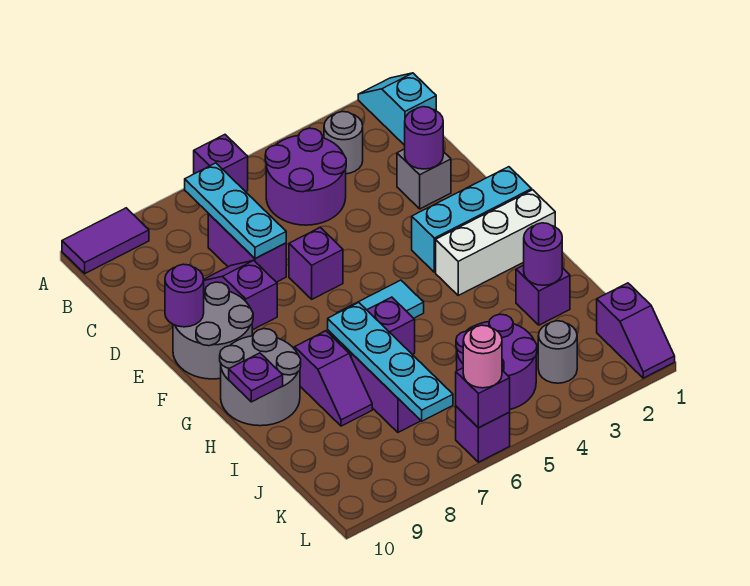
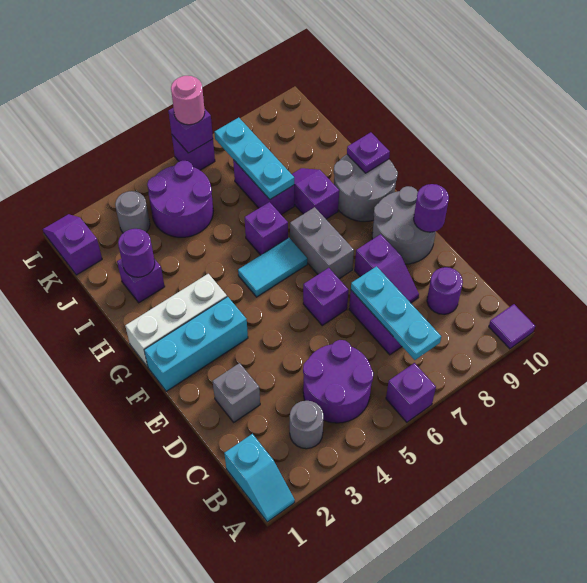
purple tile A9:A10 level 1 -> purple tile A10 level 1
purple round brick D2 level 2 -> purple round brick C9 level 1
none -> grey brick F7:G7 level 1
cyan plate H7:K7 level 2 -> cyan plate I7:K7 level 2

